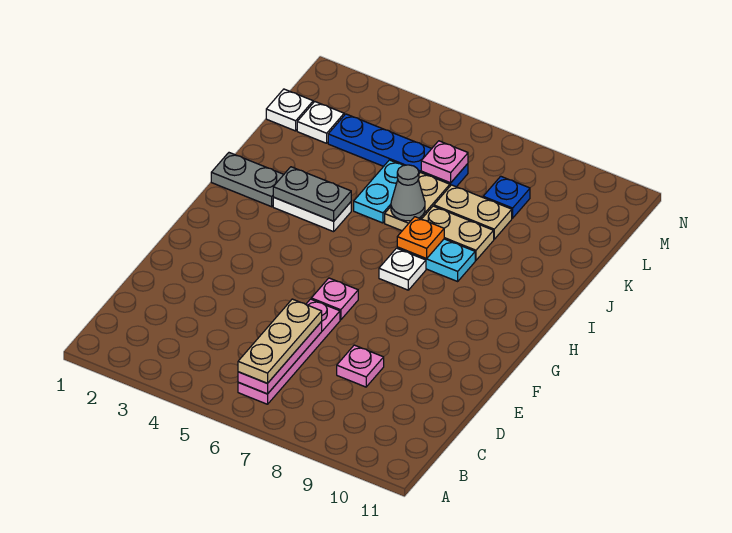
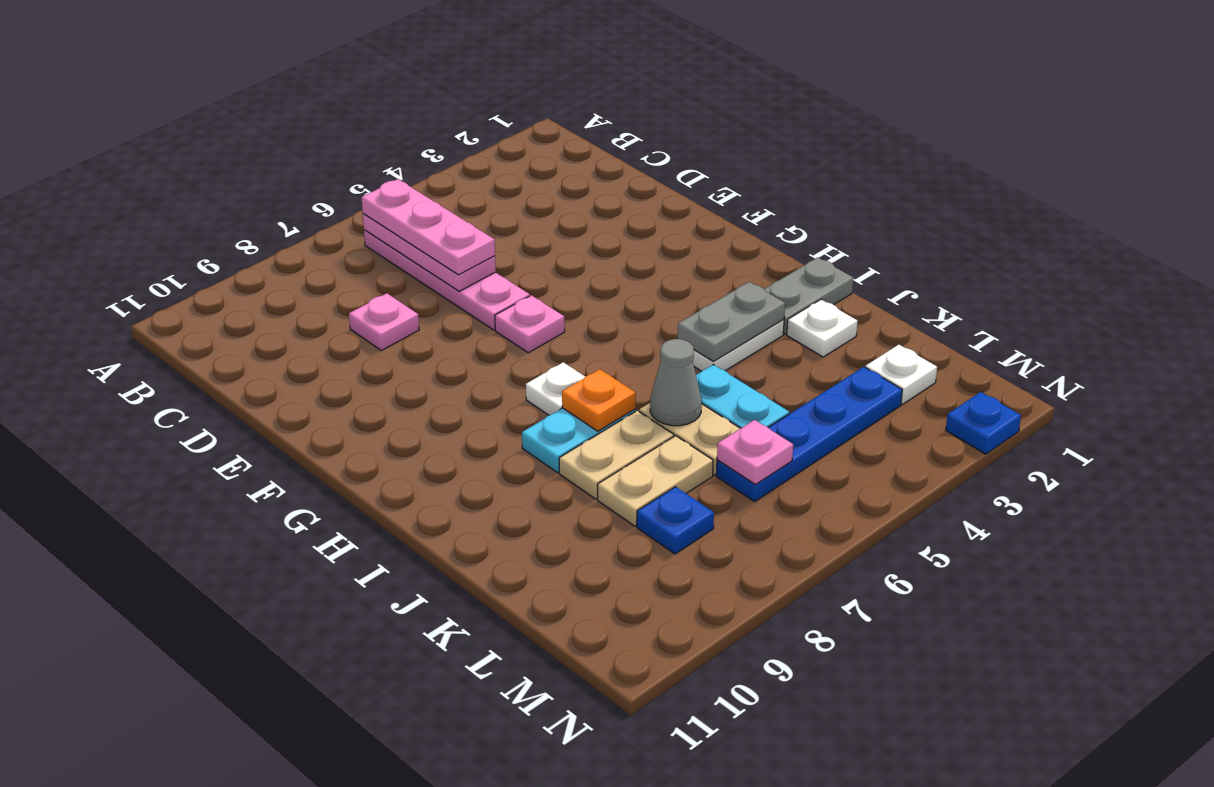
tan plate B6:D6 level 3 -> pink plate B6:D6 level 3
white plate L1 level 1 -> white plate J2 level 1
none -> blue plate N2 level 1

